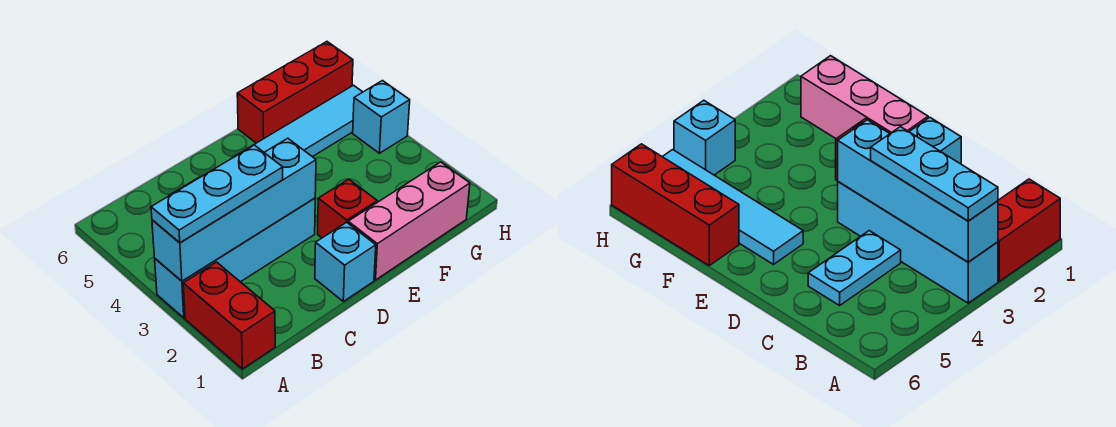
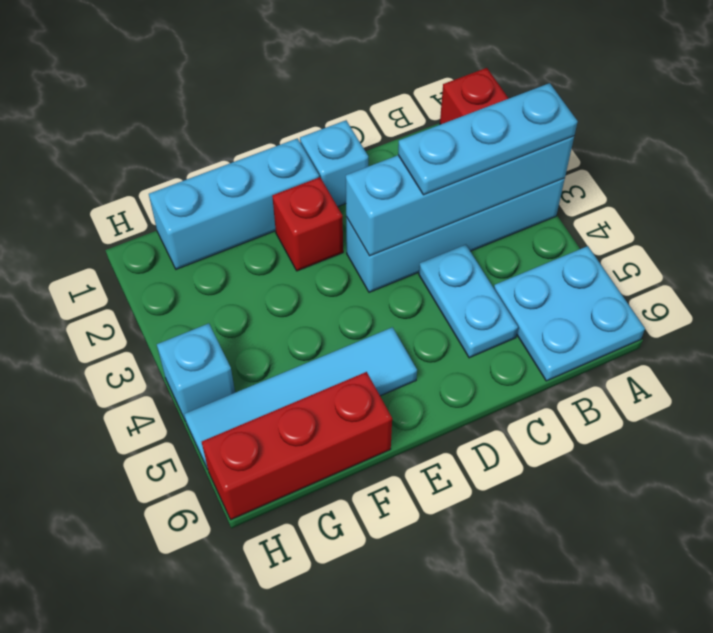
none -> cyan plate A5:B6 level 1
pink brick E1:G1 level 1 -> cyan brick E1:G1 level 1

